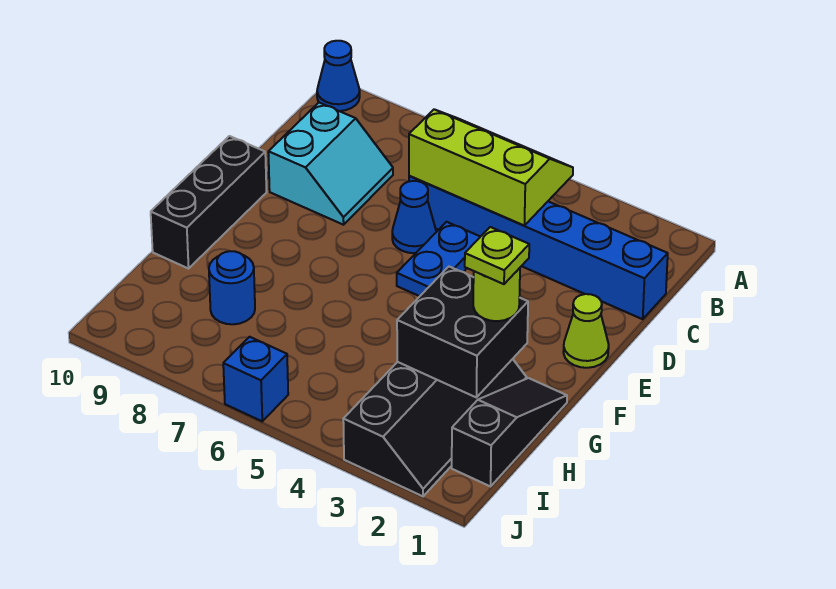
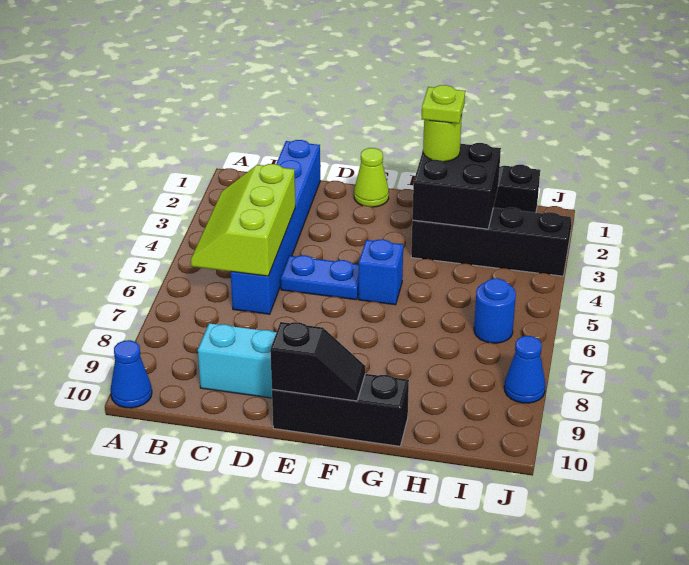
blue cone D6 level 1 -> blue cone J8 level 1
none -> black slope E10:F10 level 2 top E
blue round brick H8 level 1 -> blue round brick I6 level 1
blue brick J6 level 1 -> blue brick F5 level 1

